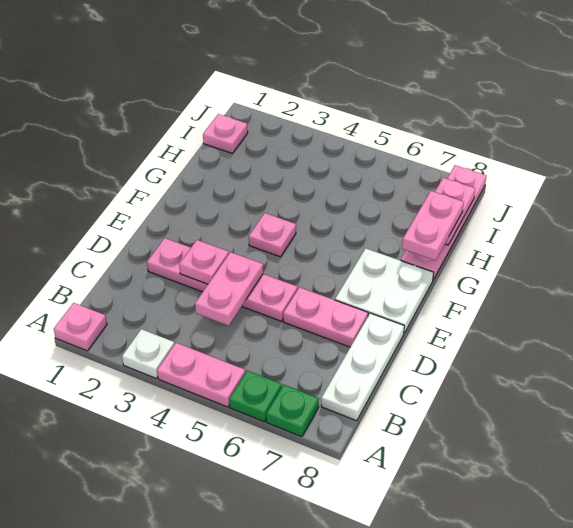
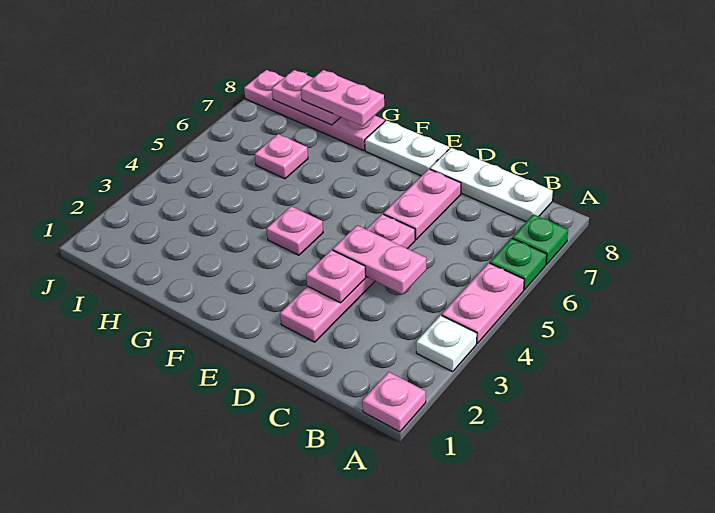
white plate E7:F8 level 1 -> white plate E8:F8 level 1
pink plate I1 level 1 -> pink plate H6 level 1

